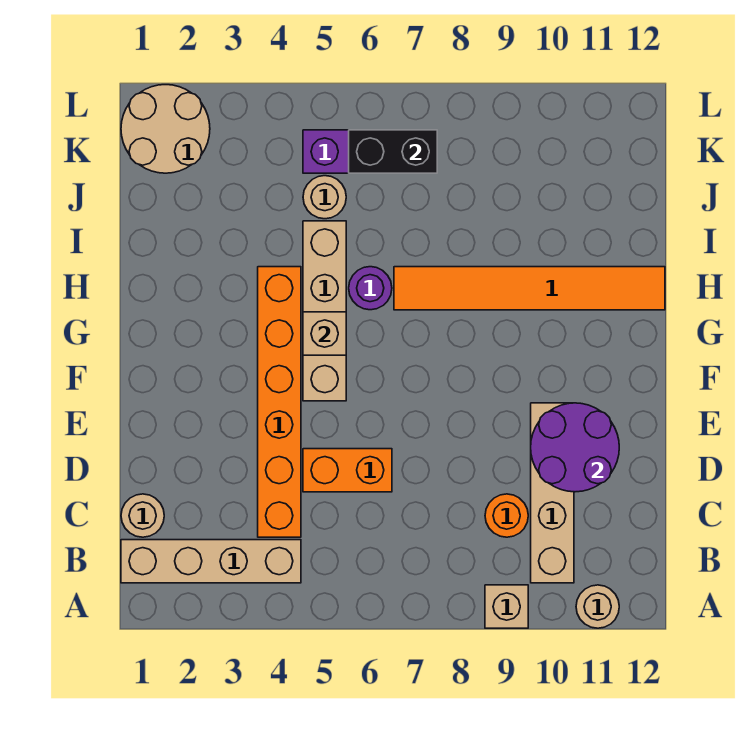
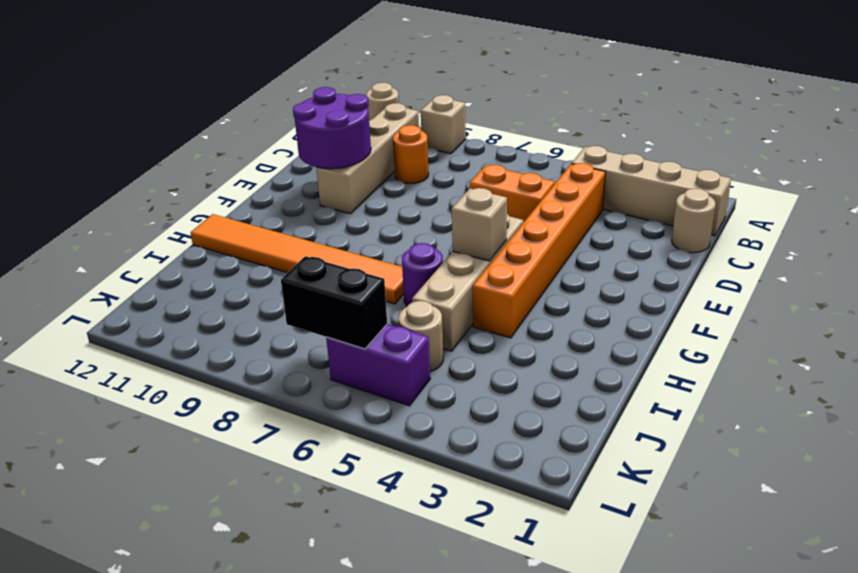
tan round brick K1:L2 level 1 -> none

